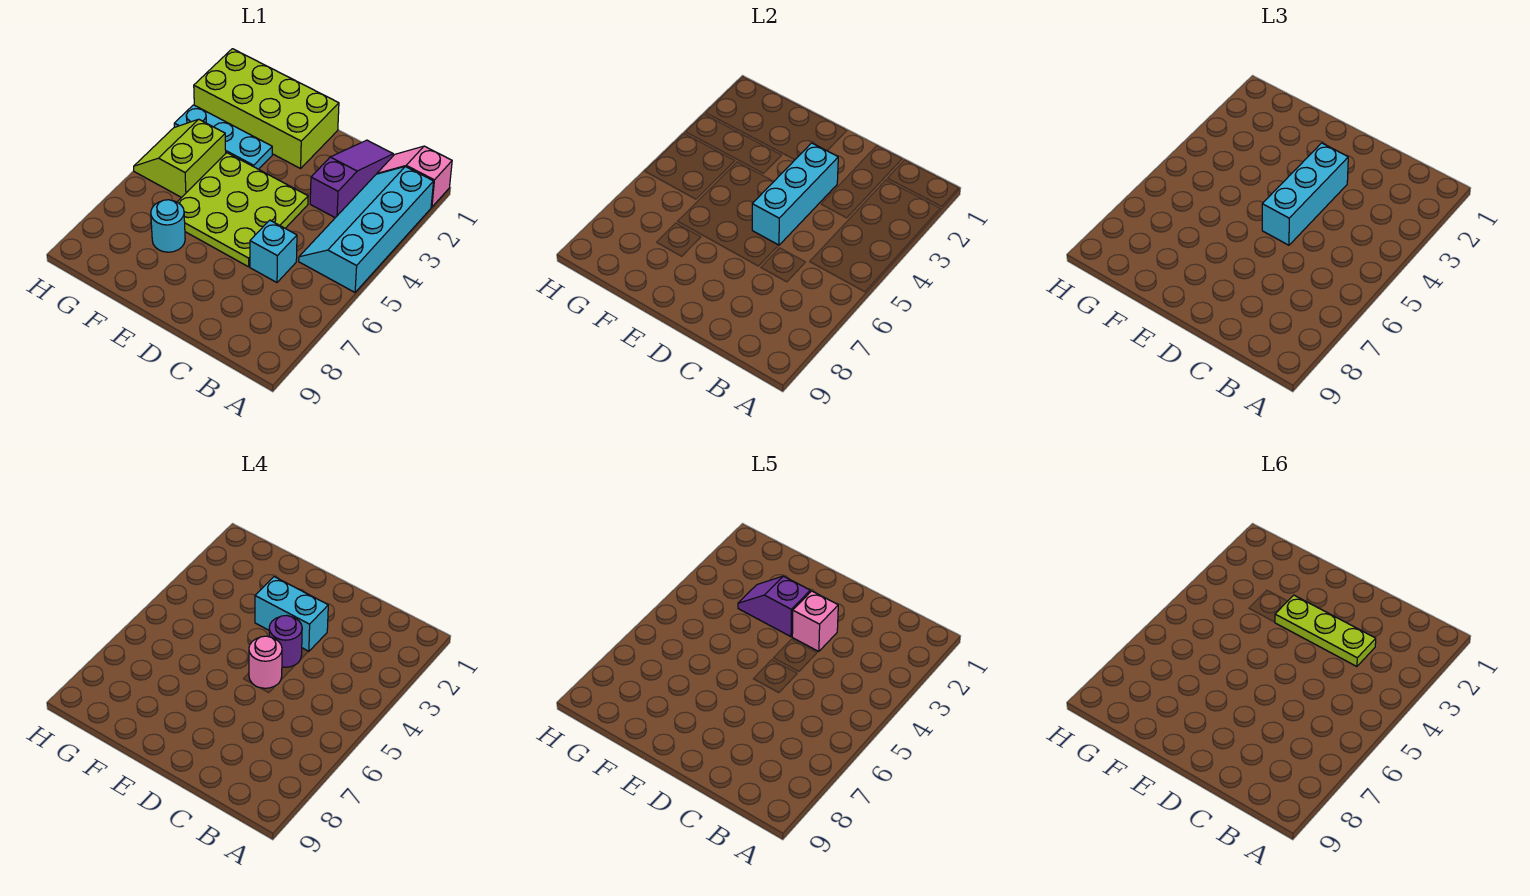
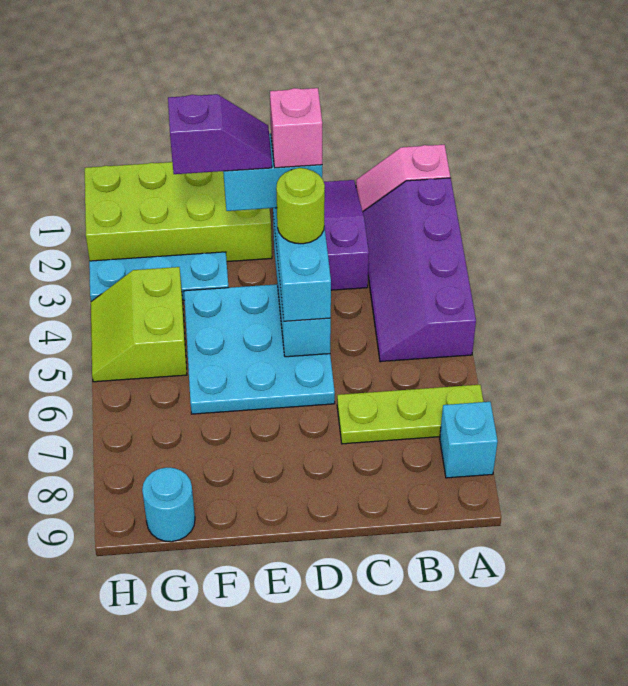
cyan slope A2:B5 level 1 top A -> purple slope A2:B5 level 1 top A
lime plate C3:E3 level 6 -> lime plate A7:C7 level 1
cyan brick C6 level 1 -> cyan brick A8 level 1
lime plate D4:F6 level 1 -> cyan plate D4:F6 level 1
purple round brick D4 level 4 -> lime round brick D4 level 4
pink round brick D5 level 4 -> none
purple slope E3:F3 level 5 top E -> purple slope E3:F3 level 5 top F
cyan round brick F7 level 1 -> cyan round brick G9 level 1

